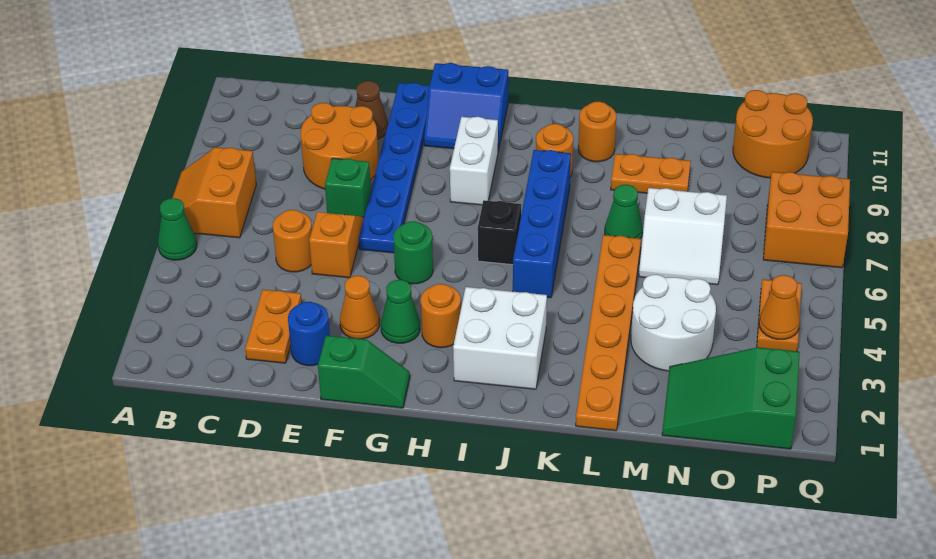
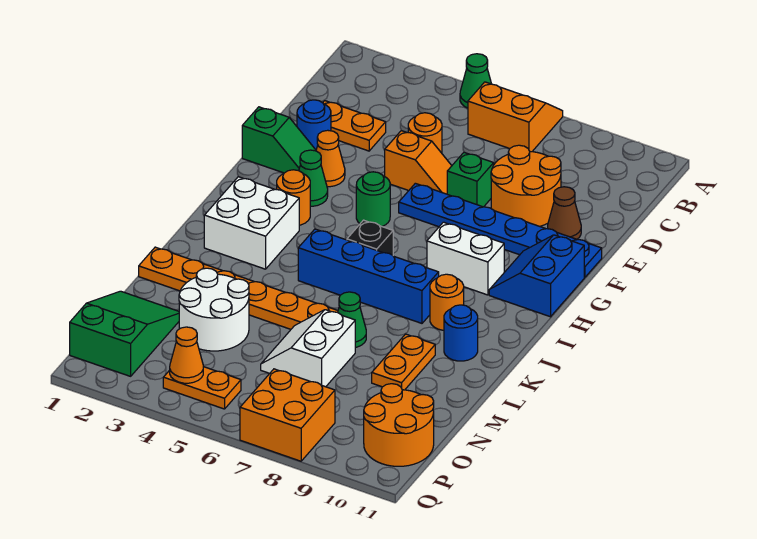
green slope F1:G1 level 1 top F -> green slope F1:F2 level 1 top 1
orange round brick K10 level 1 -> blue round brick K10 level 1

